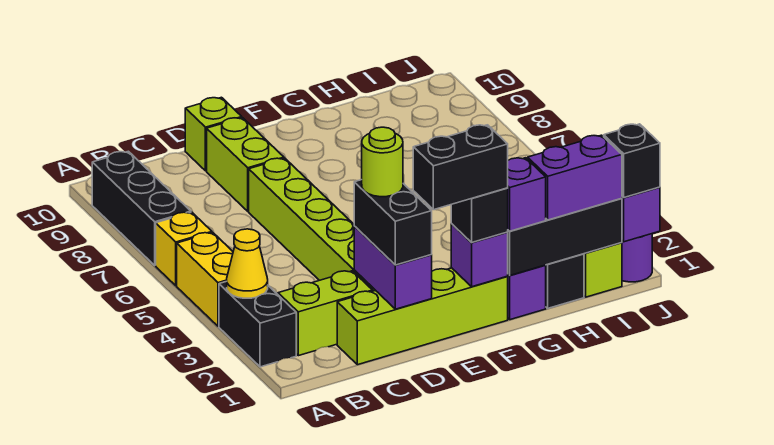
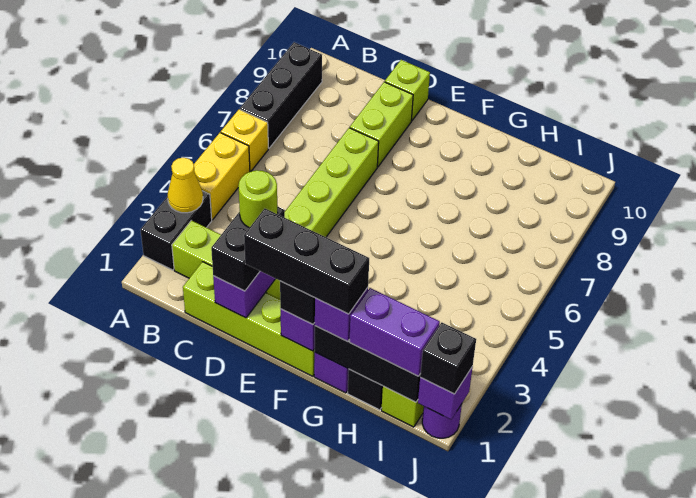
black brick E1:F1 level 4 -> black brick E1:G1 level 4

